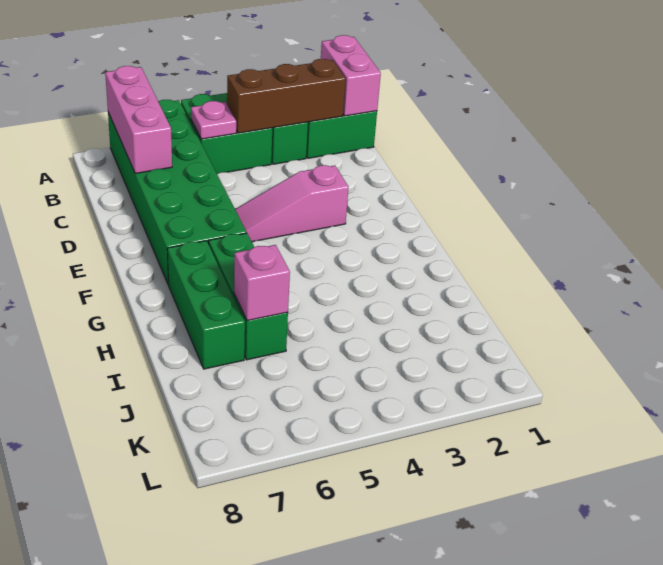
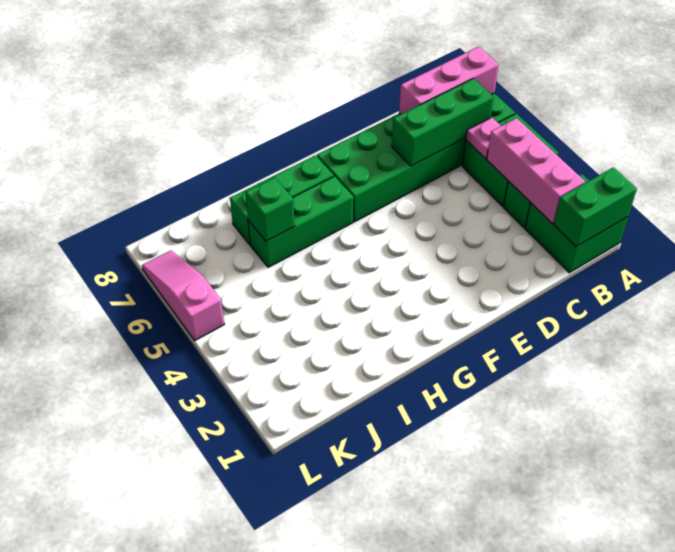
pink brick A1:B1 level 2 -> green brick A1:B1 level 2
brown brick B2:B4 level 2 -> pink brick B2:B4 level 2
none -> green brick B6:D6 level 2
pink slope E3:E5 level 1 top 3 -> pink slope L5:L7 level 1 top 5
pink brick I6 level 2 -> green brick I6 level 2

